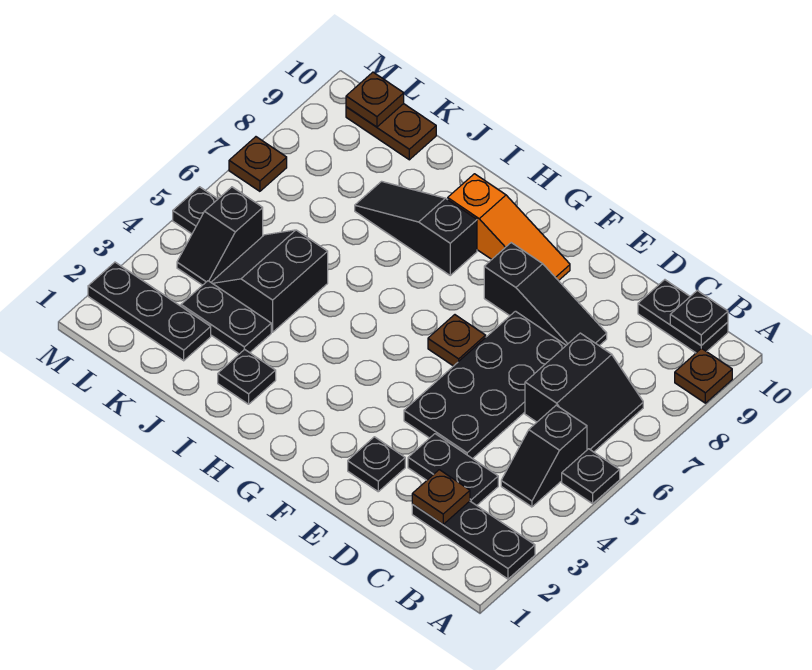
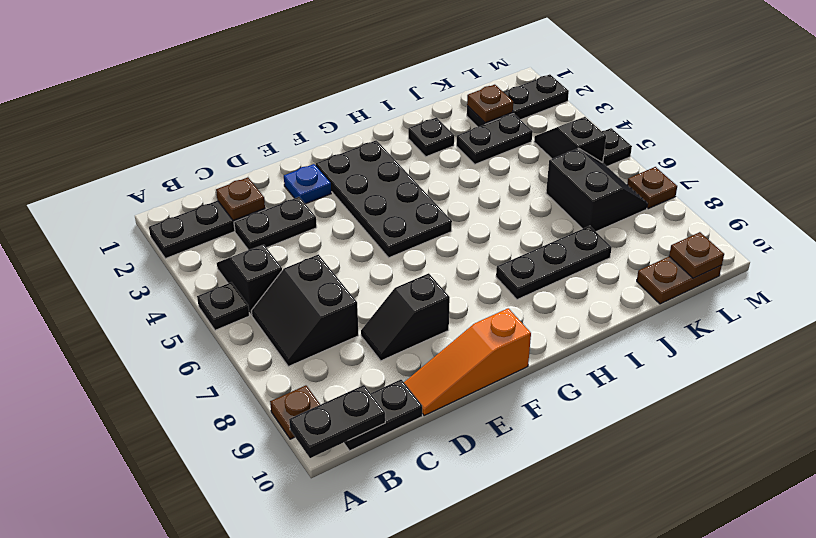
black plate B10 level 2 -> black plate A10:B10 level 2
black plate D4:E7 level 1 -> black plate F2:G5 level 1
black slope D8:F8 level 1 top F -> black slope D8:E8 level 1 top E
black plate E2 level 1 -> blue plate E2 level 1
brown plate F6 level 1 -> brown plate K2 level 2
orange slope F9:H9 level 1 top H -> orange slope D10:F10 level 1 top F
black slope H8:J8 level 1 top H -> black plate H8:J8 level 1
black slope J4:K5 level 1 top J -> black slope K6:L7 level 1 top K

